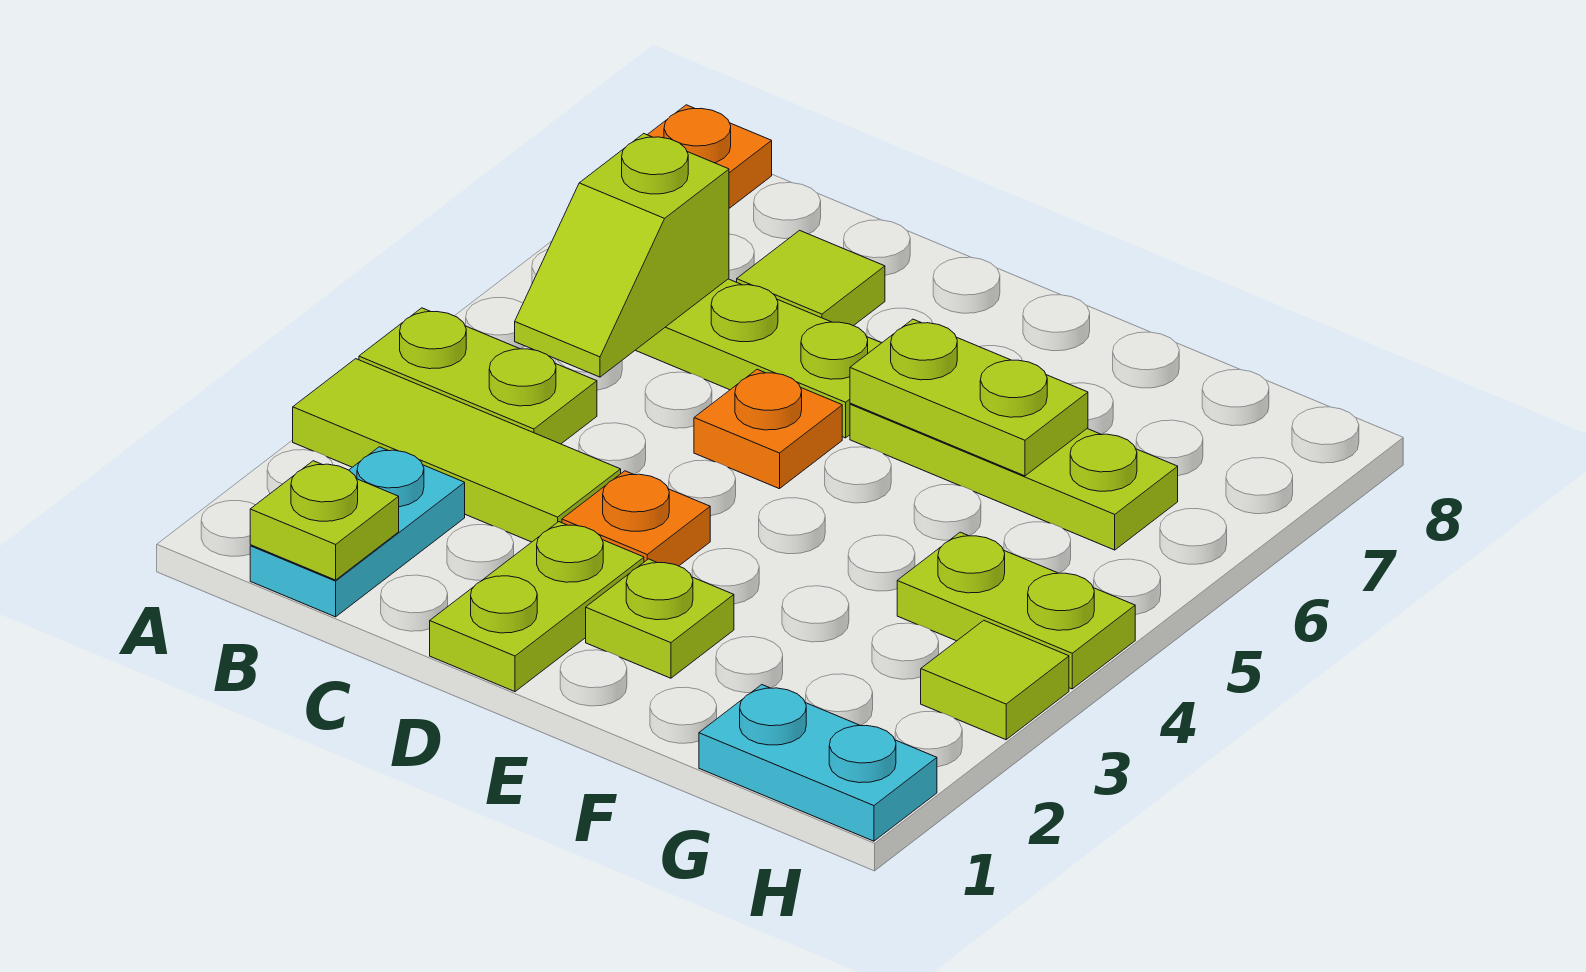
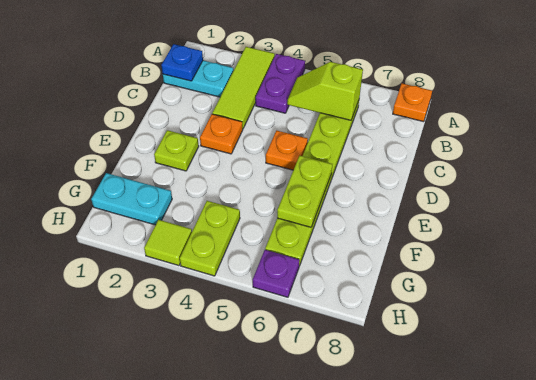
lime plate A4:B4 level 1 -> purple plate A4:B4 level 1
lime plate B1 level 2 -> blue plate B1 level 2
lime tile C7 level 1 -> none
lime plate D1:D2 level 1 -> none
cyan plate G1:H1 level 1 -> cyan plate G1:G2 level 1
none -> purple plate H6 level 1

